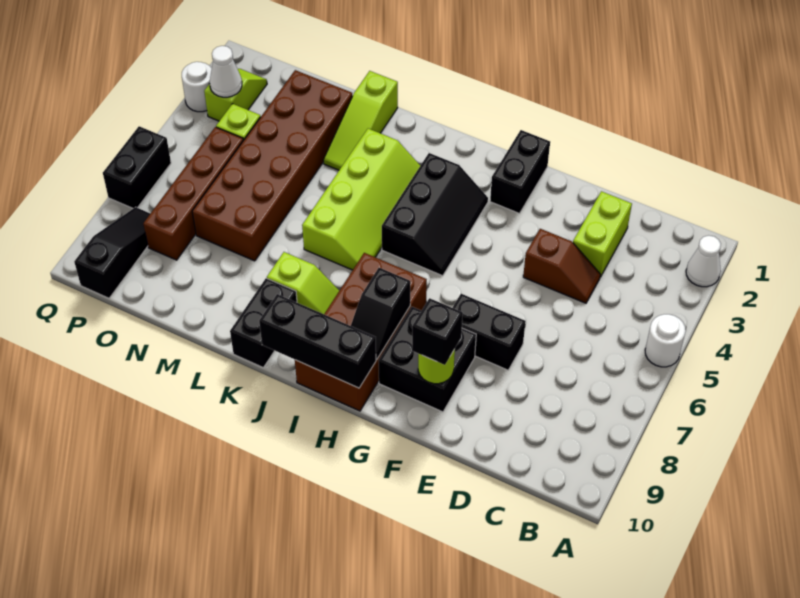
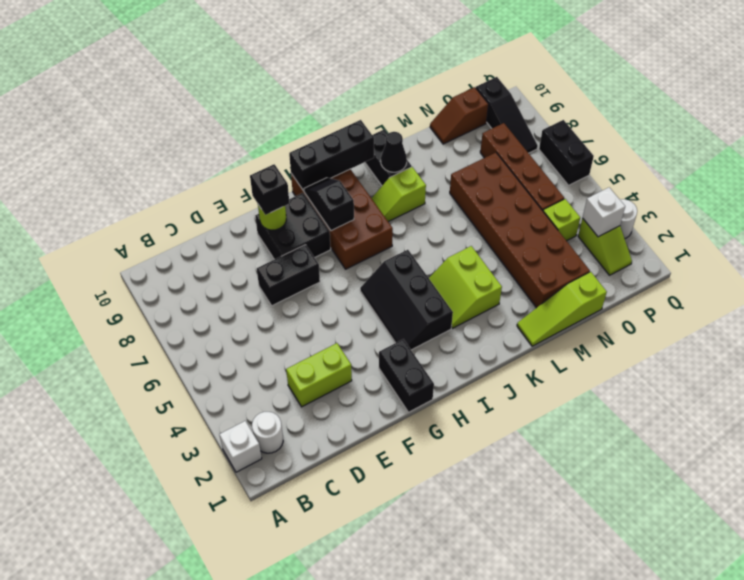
white cone A2 level 1 -> white brick A2 level 1
white round brick A5 level 1 -> white round brick B2 level 1
lime brick D2:D3 level 1 -> lime brick D3:E3 level 1
brown slope D4:E4 level 1 top E -> brown slope N10:O10 level 1 top O
lime slope J3:K6 level 1 top K -> lime slope J3:K4 level 1 top K
none -> black cone K9 level 2
lime slope L1:L3 level 1 top 1 -> lime slope L1:N1 level 1 top N
white cone P3 level 2 -> white brick P3 level 2

